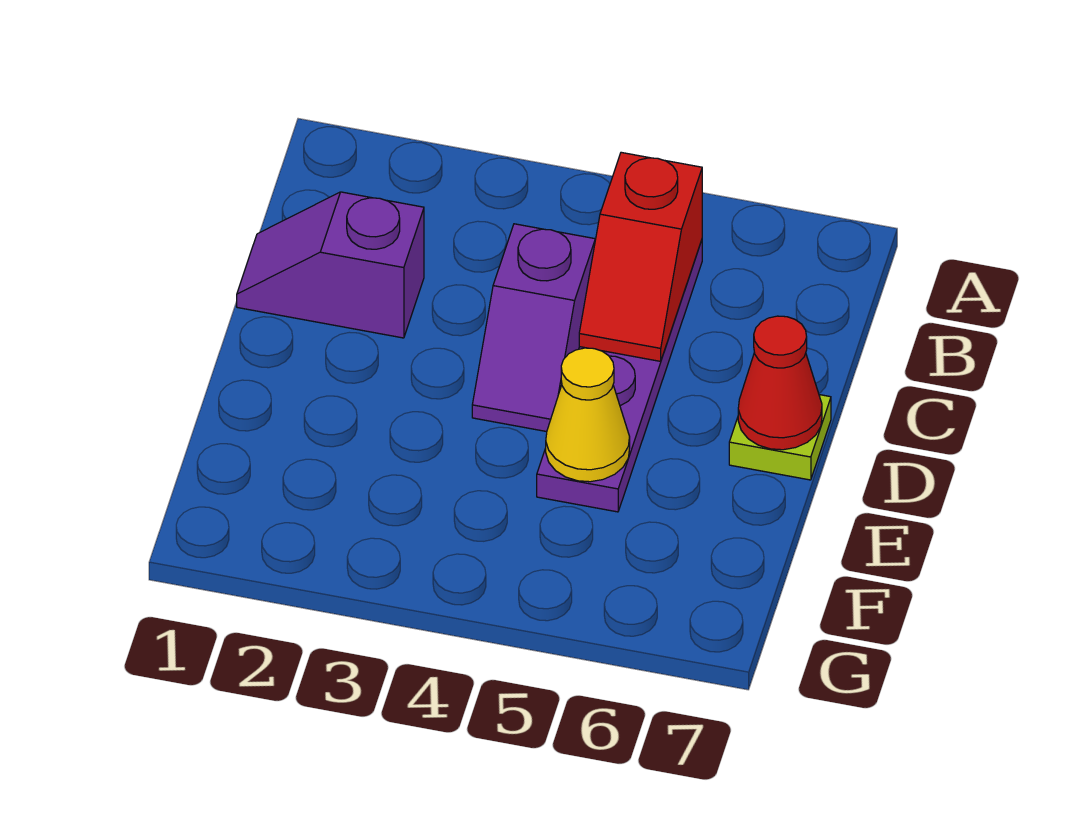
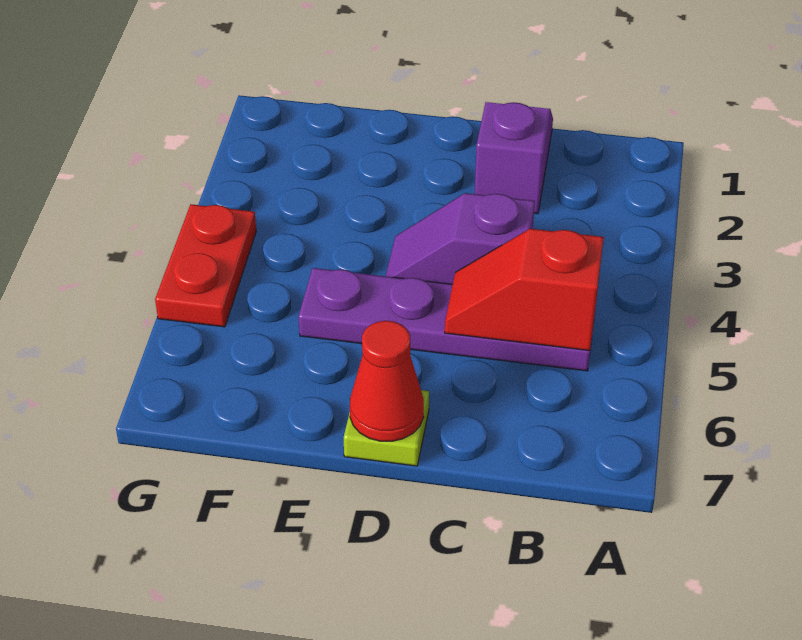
yellow cone E5 level 2 -> none
none -> red plate G4:G5 level 1

